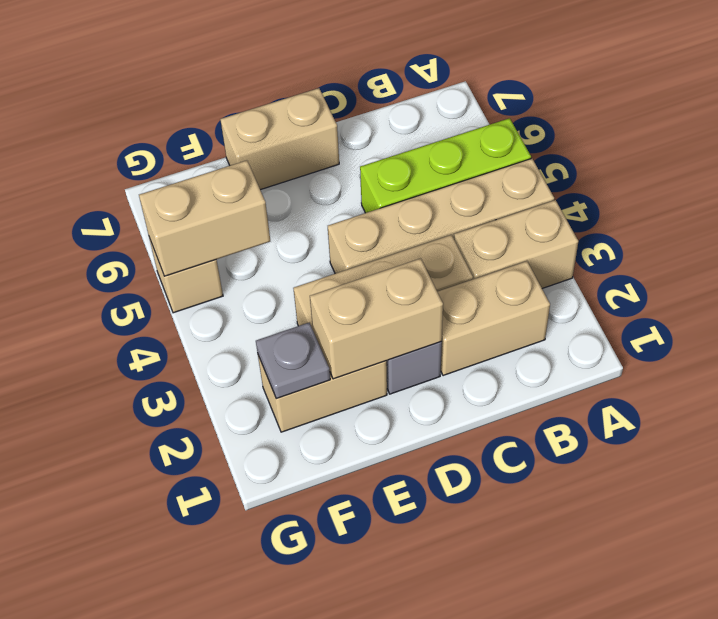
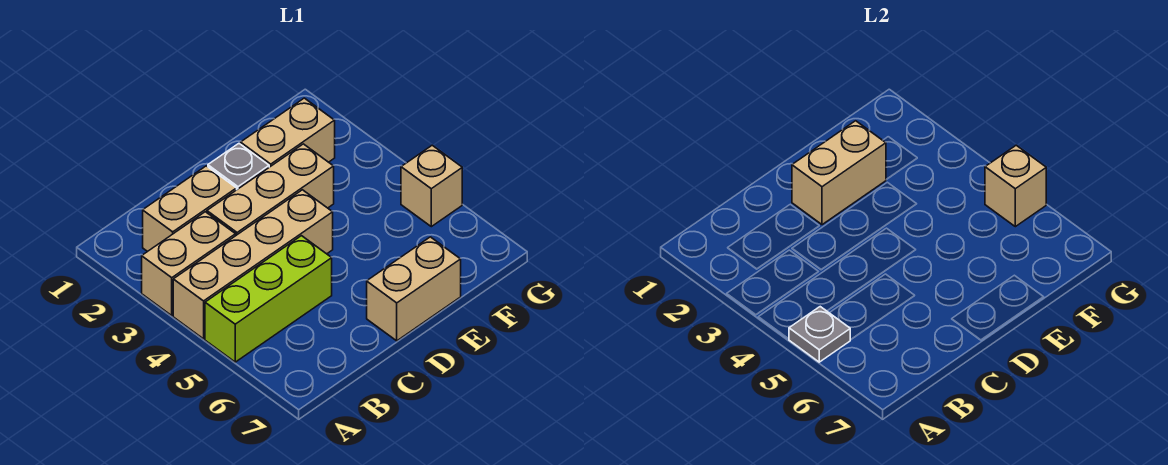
grey plate F2 level 2 -> grey plate A5 level 2
tan brick F5:G5 level 2 -> tan brick G5 level 2

